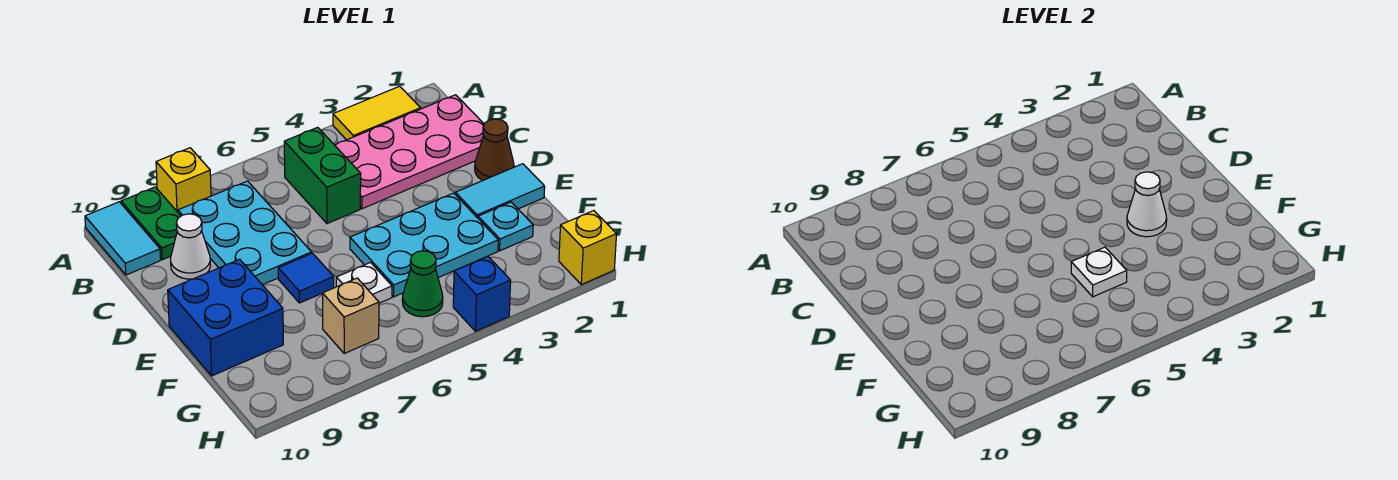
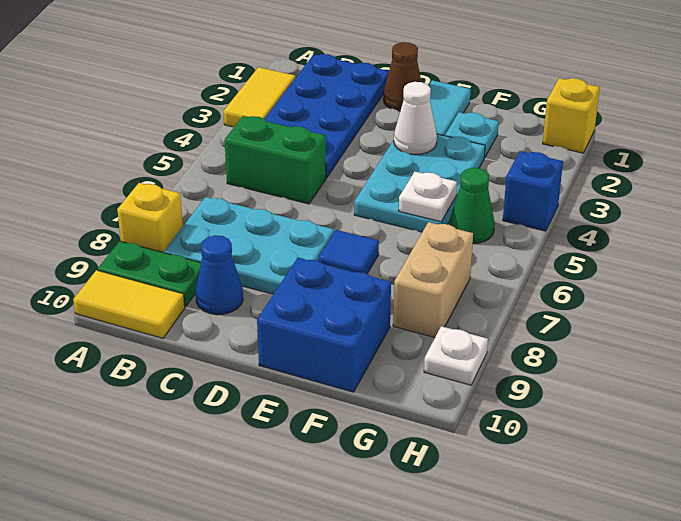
cyan tile A10:B10 level 1 -> yellow tile A10:B10 level 1
pink plate B1:C4 level 1 -> blue plate B1:C4 level 1
white cone C9 level 1 -> blue cone C9 level 1
white plate F6 level 1 -> white plate H9 level 1
tan brick G7 level 1 -> tan brick G7:G8 level 1

